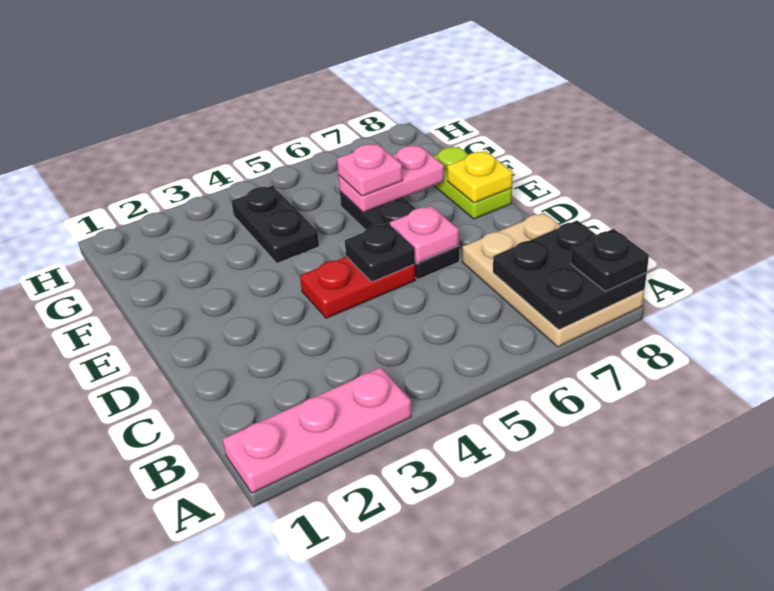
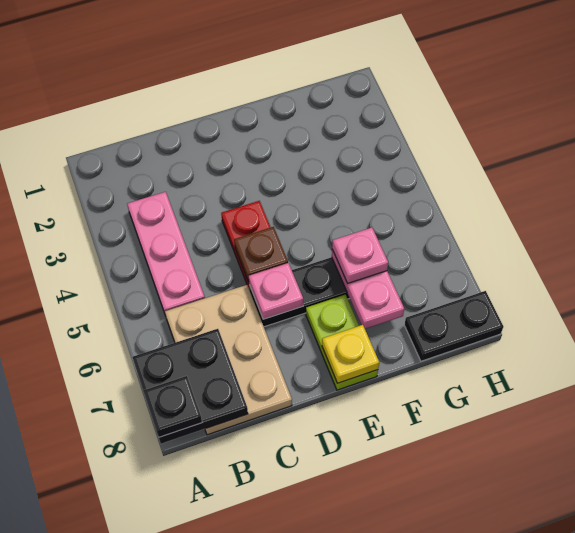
pink plate A1:A3 level 1 -> pink plate B3:B5 level 1
tan plate A7:C8 level 1 -> tan plate B6:C8 level 1
black plate D5 level 2 -> brown plate D5 level 2
lime plate E8:F8 level 1 -> lime plate E7:E8 level 1
black plate F4:G4 level 1 -> black plate G8:H8 level 1

